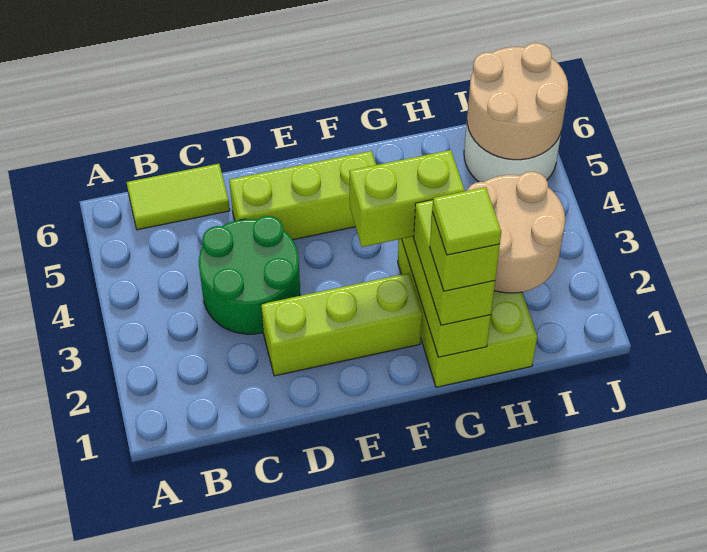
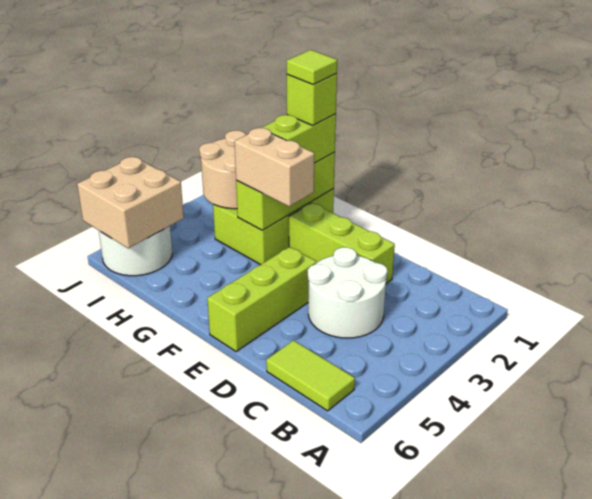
green round brick C3:D4 level 1 -> white round brick C3:D4 level 1
lime brick D5:F5 level 1 -> lime brick E4:E6 level 1
lime brick F3:G3 level 3 -> tan brick F3:G3 level 3
tan round brick I5:J6 level 2 -> tan brick I5:J6 level 2

